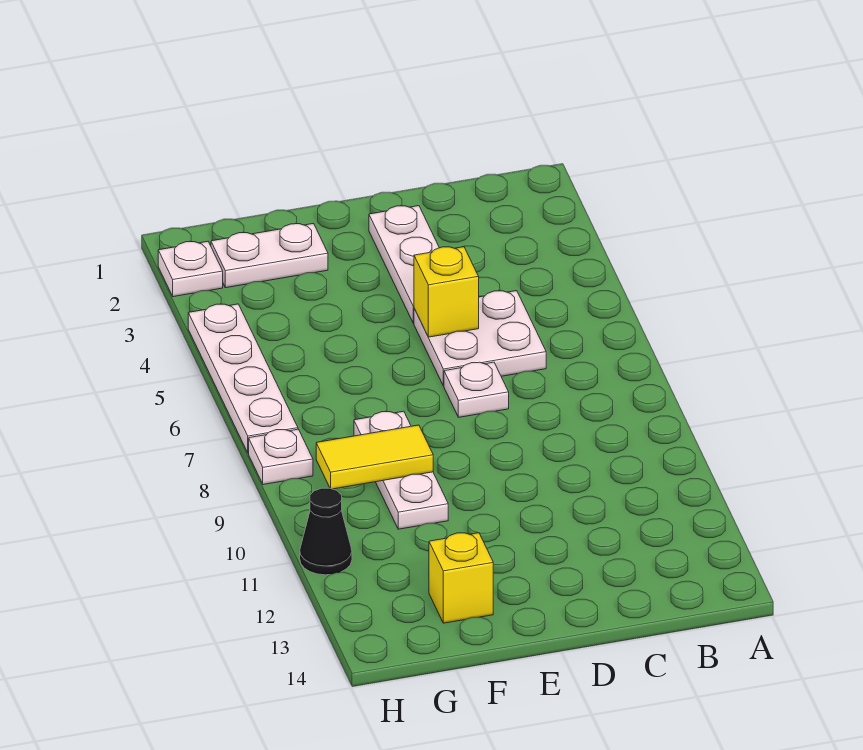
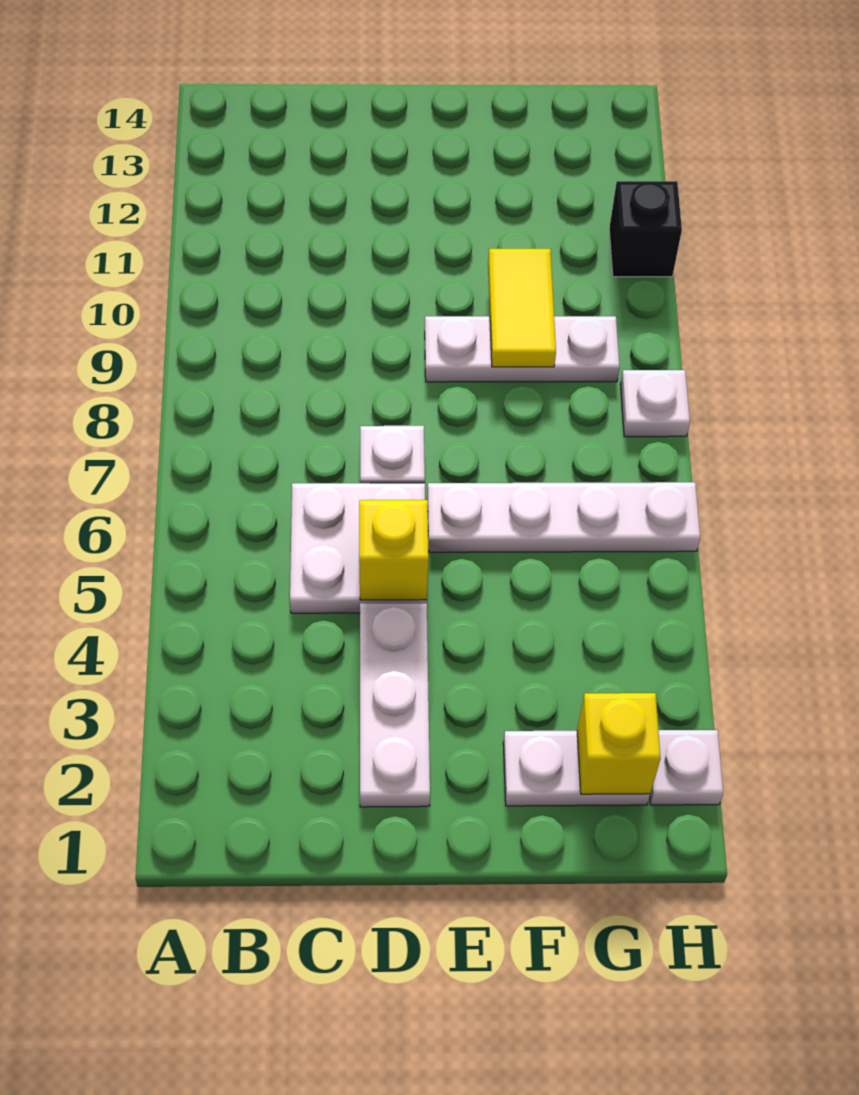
white plate F8:F10 level 1 -> white plate E9:G9 level 1
yellow tile F9:G9 level 2 -> yellow tile F9:F10 level 2
yellow brick F13 level 1 -> yellow brick G2 level 2
white plate H4:H7 level 1 -> white plate E6:H6 level 1
black cone H11 level 1 -> black brick H11 level 1

